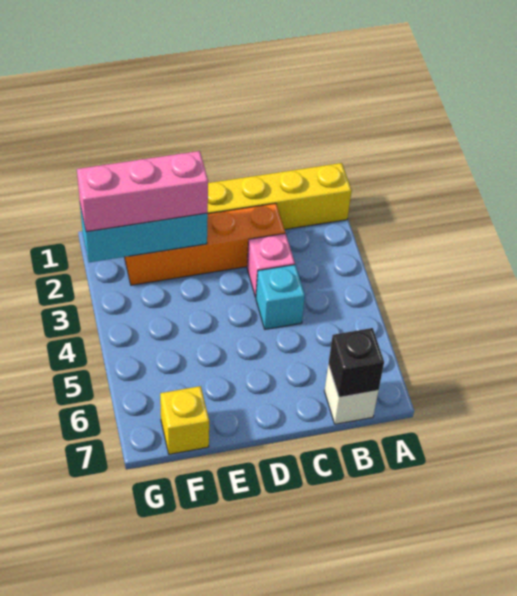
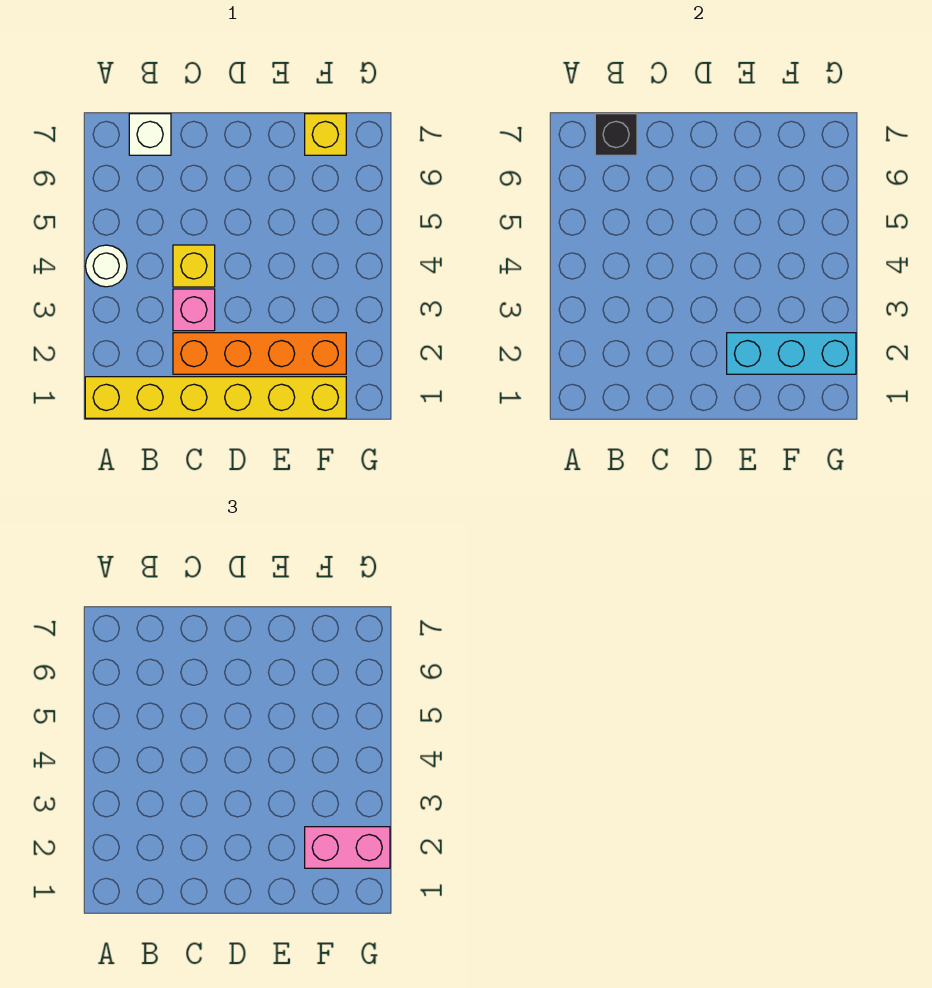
none -> white round brick A4 level 1
cyan brick C4 level 1 -> yellow brick C4 level 1
pink brick E2:G2 level 3 -> pink brick F2:G2 level 3

